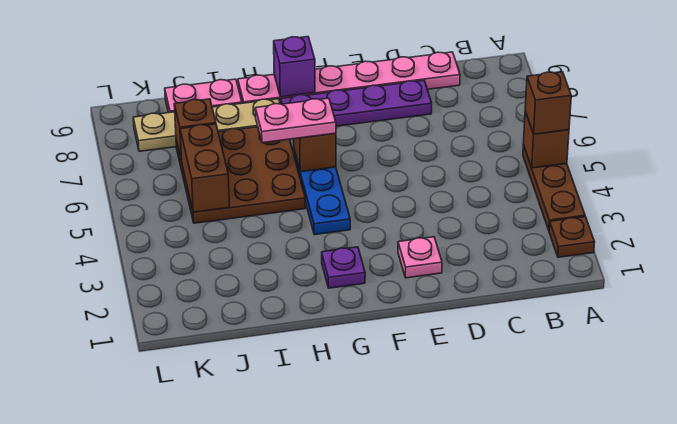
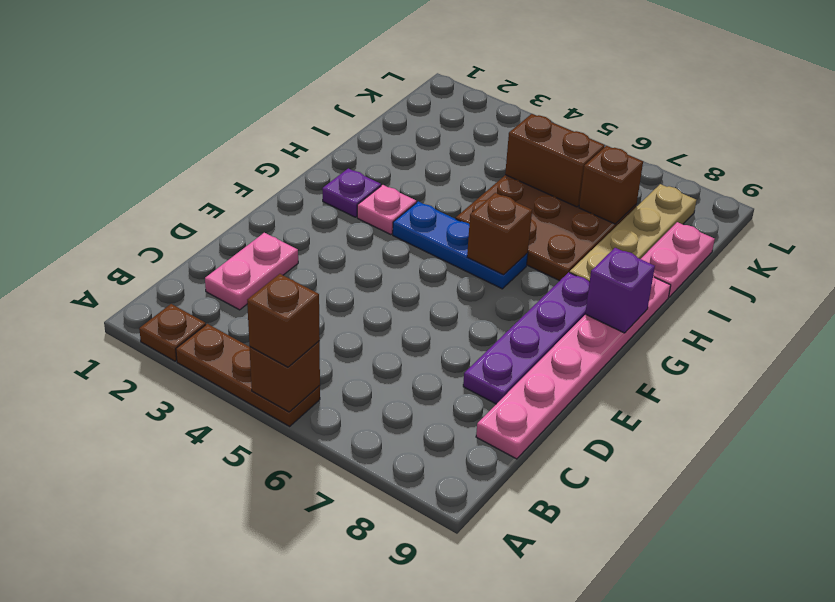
pink plate E2 level 1 -> pink plate G3 level 1
pink plate G6:H6 level 3 -> pink plate C2:D2 level 1

